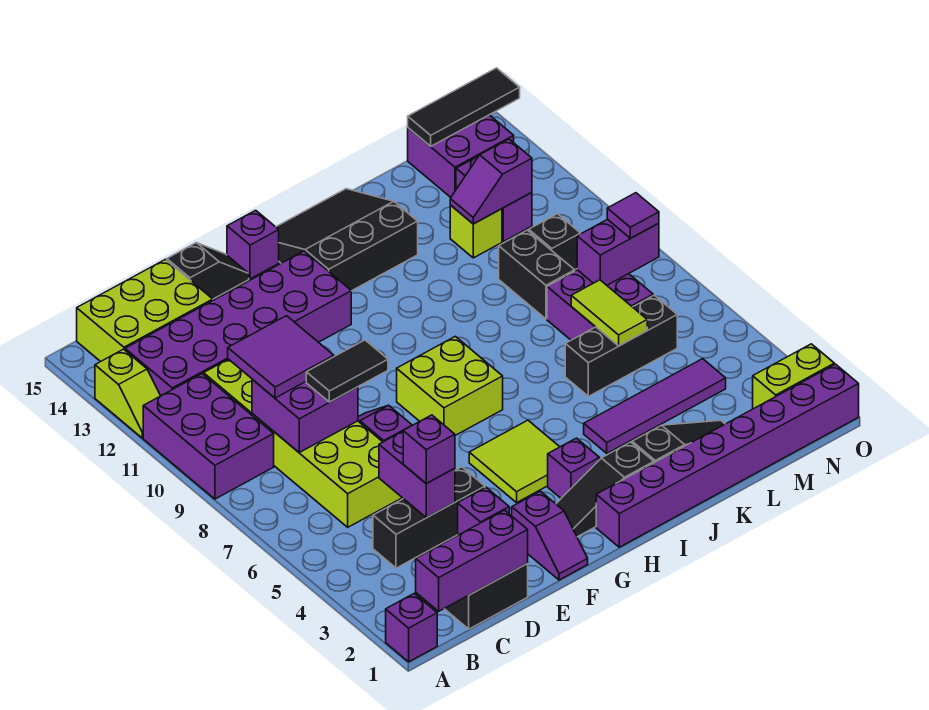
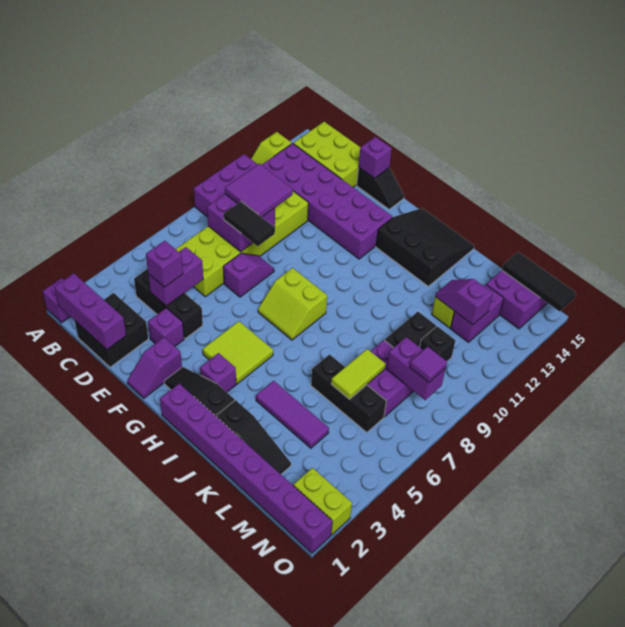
lime brick G7:H8 level 1 -> lime slope G7:H8 level 1 top 8
purple brick G15 level 1 -> purple brick E15 level 2
purple tile J4:M4 level 1 -> purple tile J4:L4 level 1

